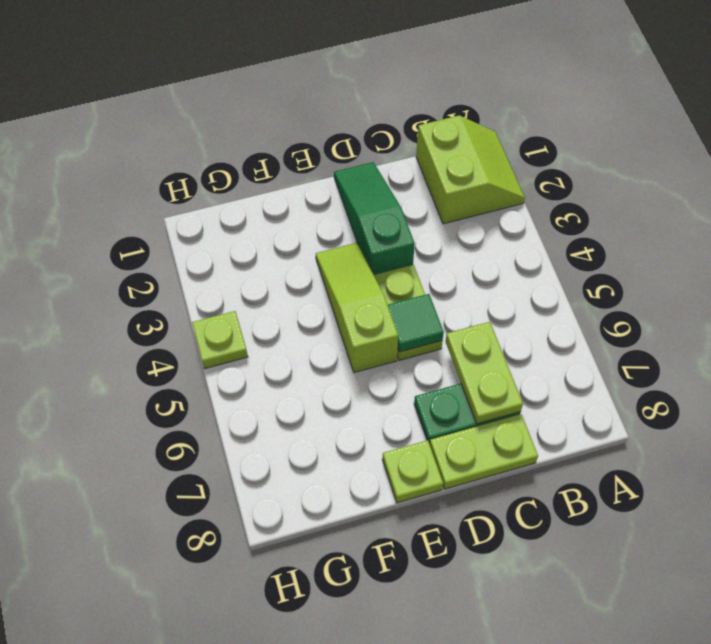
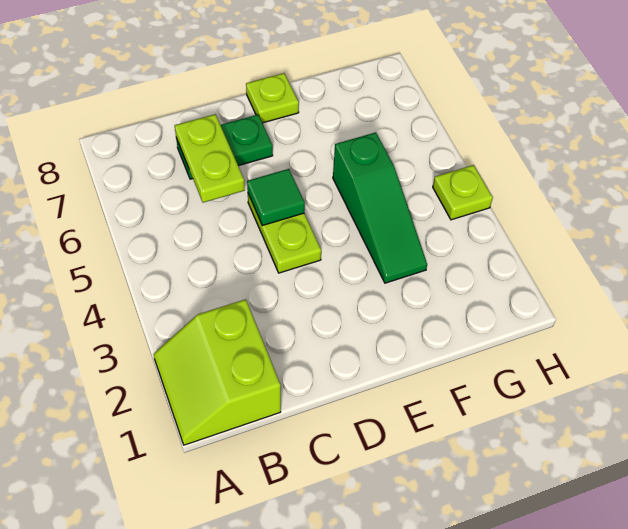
lime plate C8:D8 level 1 -> none
green slope D1:D3 level 1 top 3 -> green slope F3:F5 level 1 top 5
lime slope E3:E5 level 1 top 5 -> none

